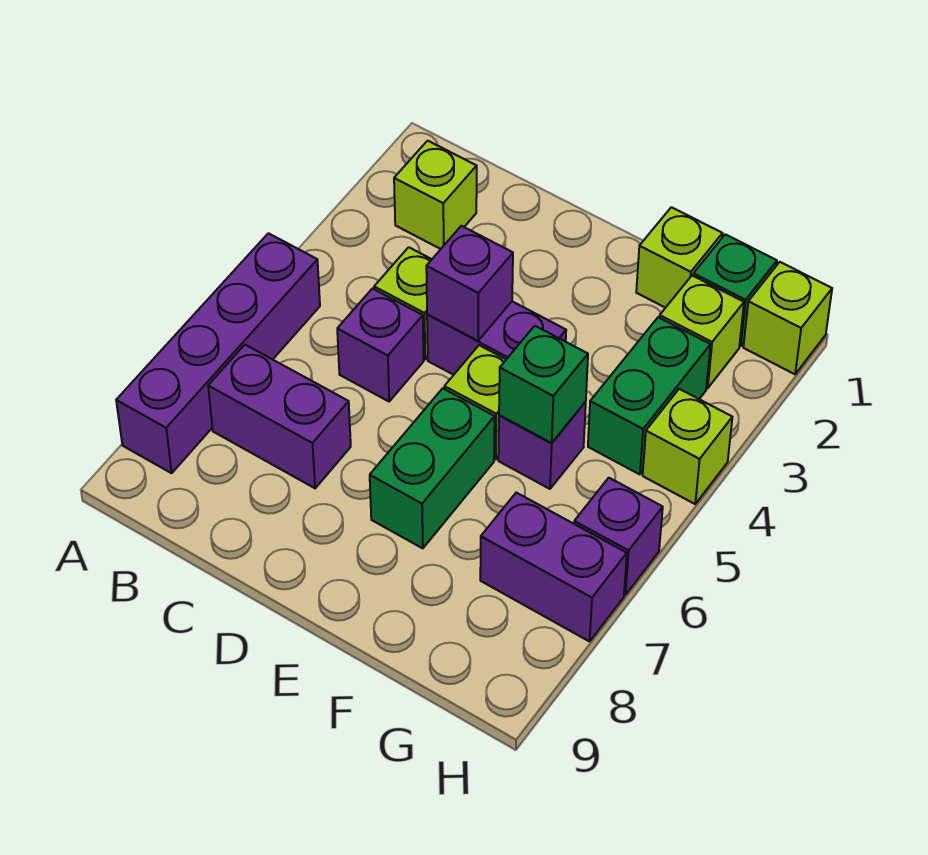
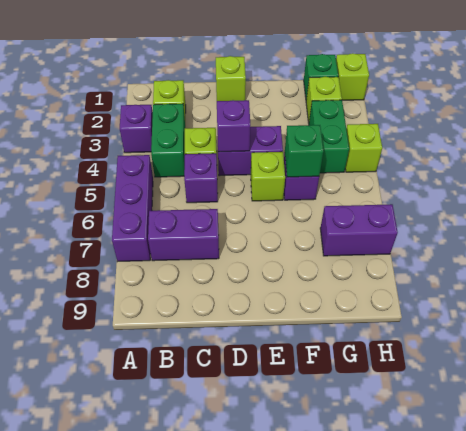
purple brick A5:A8 level 1 -> purple brick A5:A7 level 1
green brick E6:E7 level 1 -> green brick B3:B4 level 1
lime brick F1 level 1 -> lime brick D1 level 1
purple brick H6 level 1 -> purple brick A3 level 1

